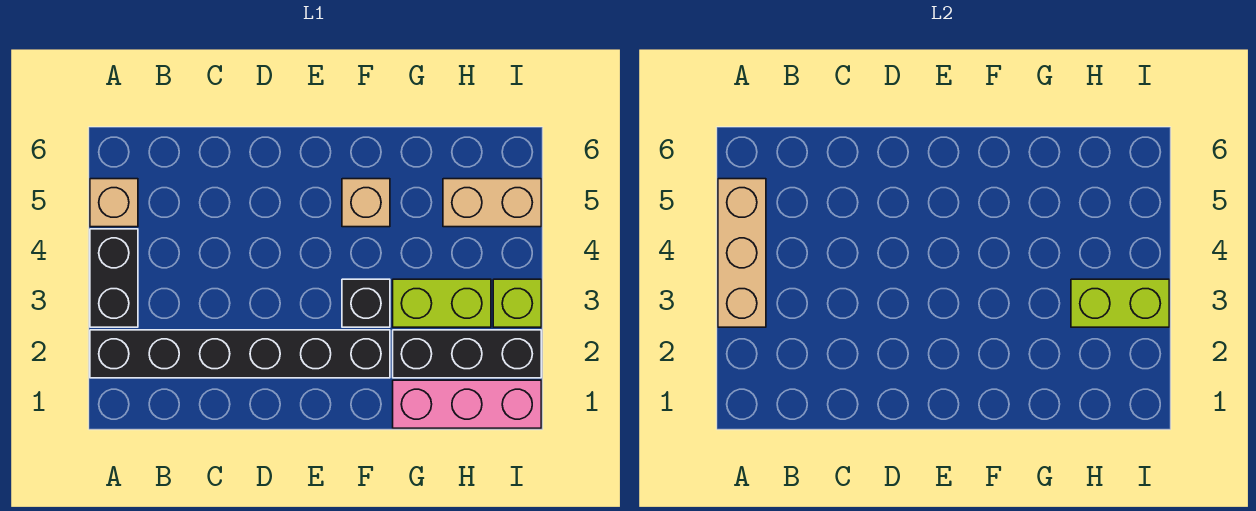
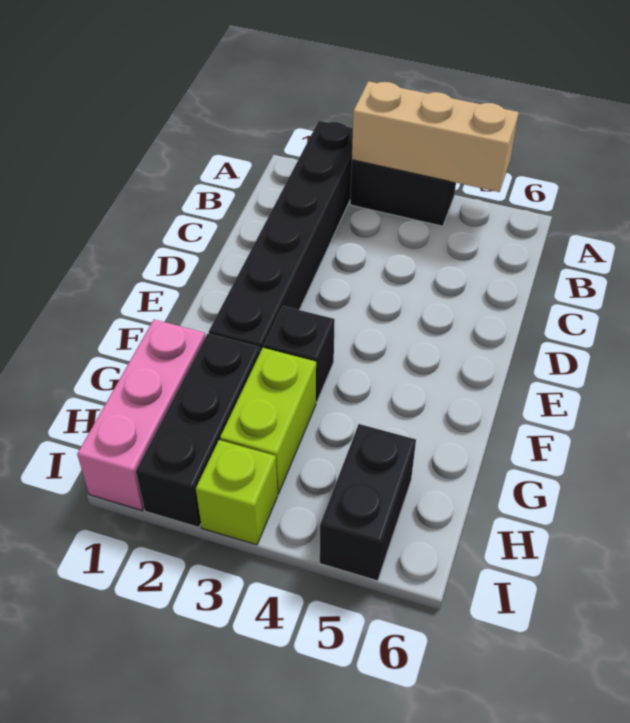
tan brick A5 level 1 -> none
tan brick F5 level 1 -> none
lime brick H3:I3 level 2 -> none
tan brick H5:I5 level 1 -> black brick H5:I5 level 1

